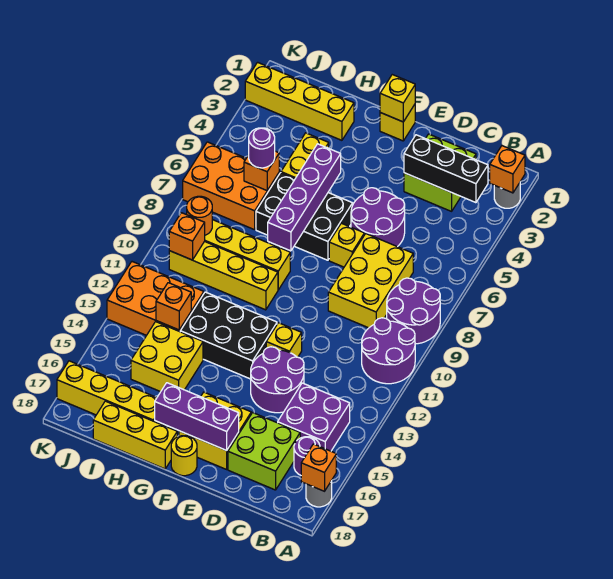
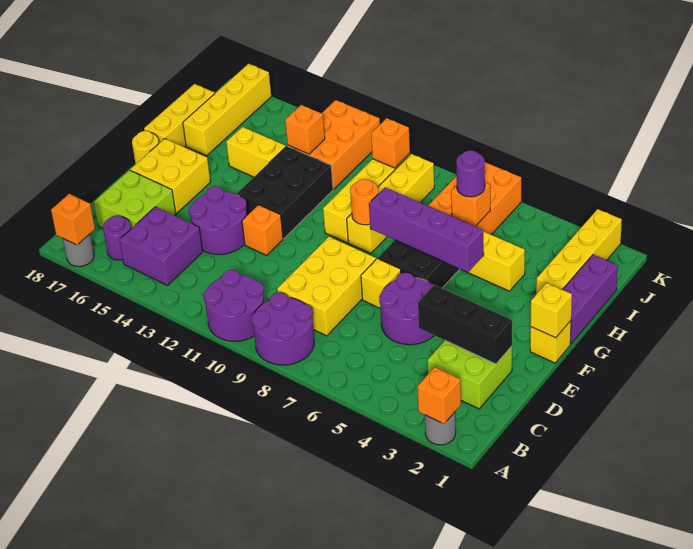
black brick B3:D3 level 2 -> black brick D2:D4 level 2
yellow brick C7:D9 level 1 -> yellow brick C8:E9 level 1
yellow brick E12 level 1 -> orange brick E12 level 1
purple brick E17:G17 level 2 -> purple brick G1:I1 level 1
yellow brick H14:I15 level 1 -> yellow brick H14:H15 level 1
orange round brick J9 level 2 -> orange round brick G9 level 2

